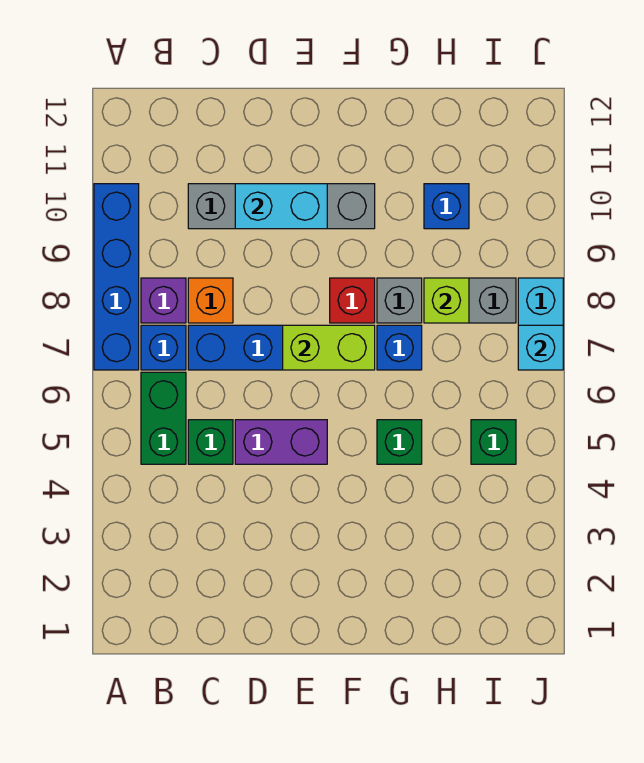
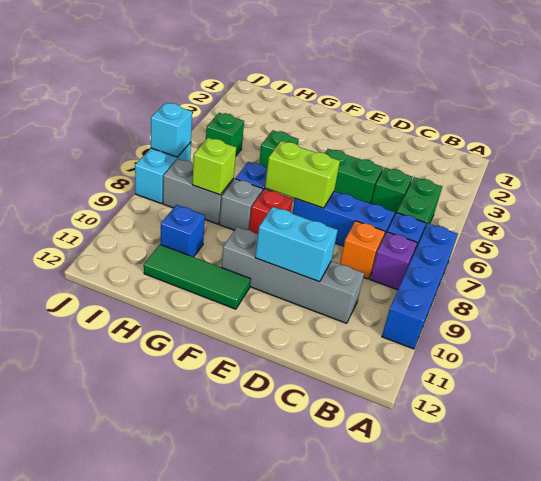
purple brick D5:E5 level 1 -> green brick D5:E5 level 1
none -> green tile F11:H11 level 1

